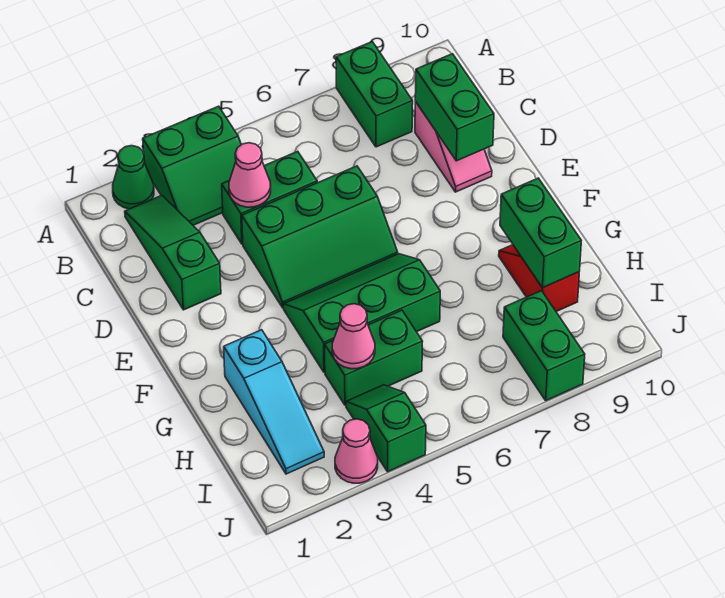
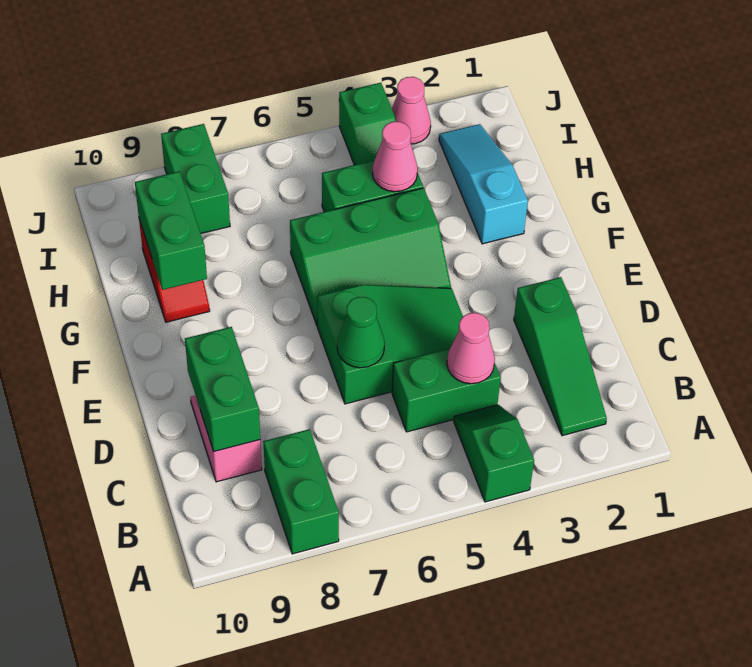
green cone A2 level 1 -> green cone D6 level 2
green slope A3:B4 level 1 top A -> green slope A4:B4 level 1 top A
green slope D4:E6 level 1 top D -> green slope D4:E6 level 1 top 6

